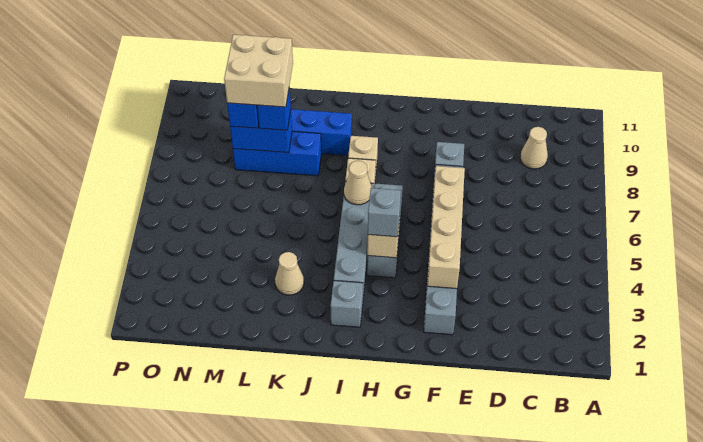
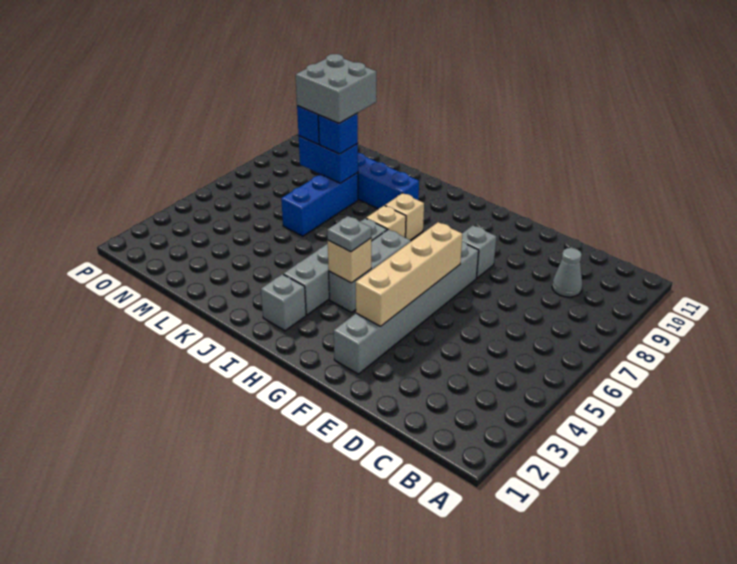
tan cone C9 level 1 -> grey cone C9 level 1
grey brick H4 level 3 -> grey plate H4 level 3
tan cone I6 level 2 -> none
tan cone K3 level 1 -> none
blue brick K8:M8 level 1 -> blue brick L6:L8 level 1
tan brick L8:M9 level 4 -> grey brick L8:M9 level 4

